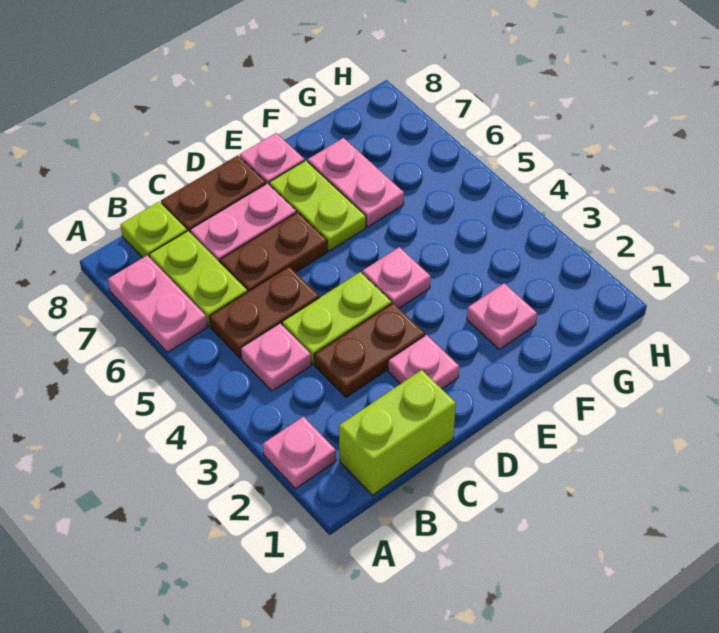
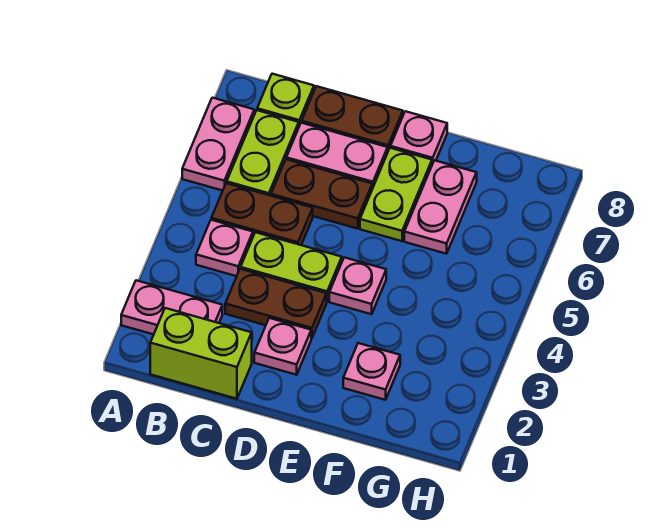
pink plate A2 level 1 -> pink plate A2:B2 level 1

